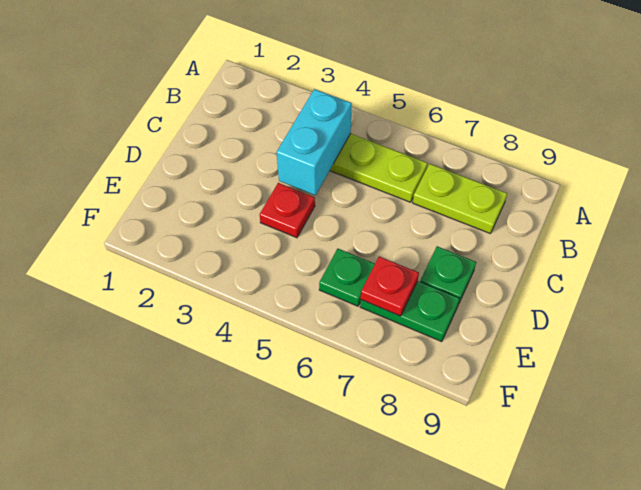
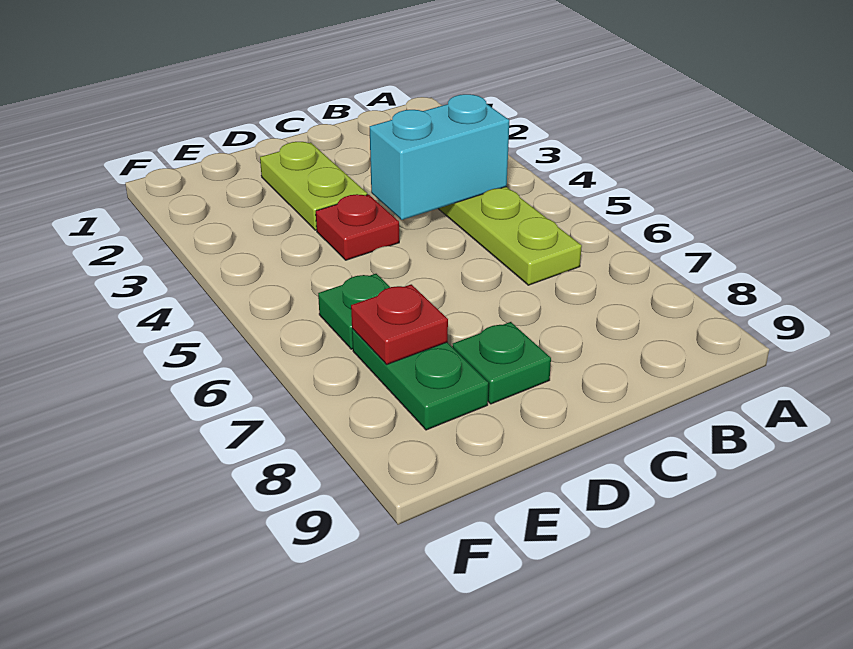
lime plate B7:B8 level 1 -> lime plate D2:D3 level 1

